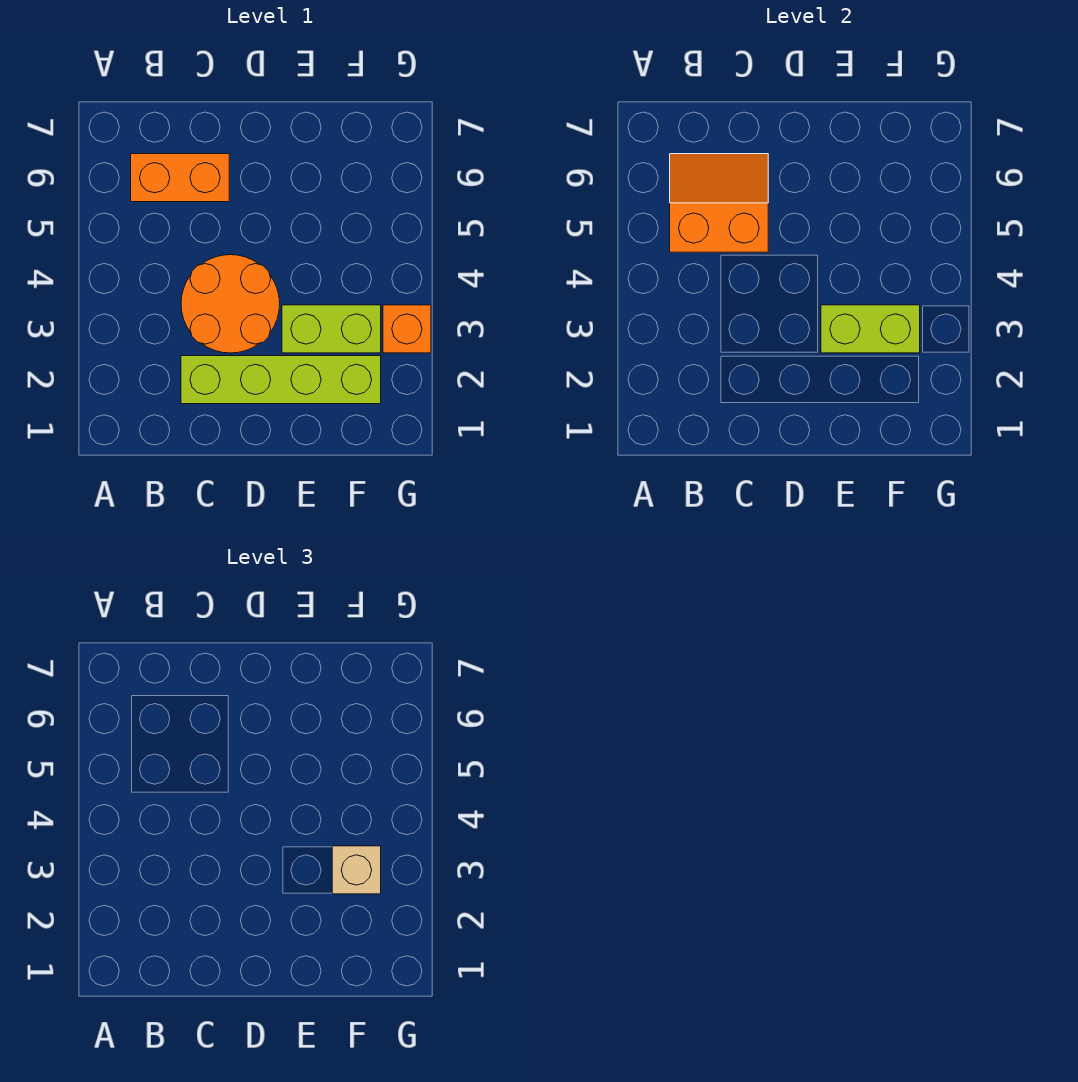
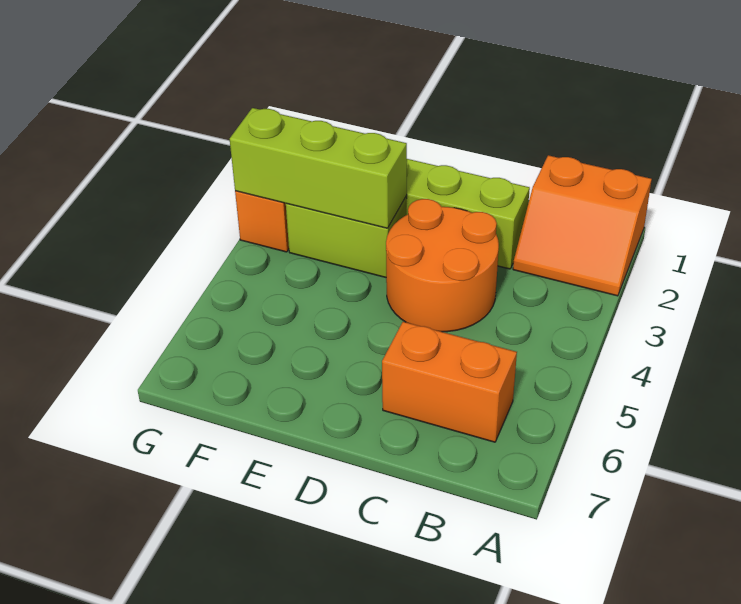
orange slope B5:C6 level 2 top 5 -> orange slope A1:B2 level 1 top 1
lime brick E3:F3 level 2 -> lime brick E3:G3 level 2
tan brick F3 level 3 -> none

